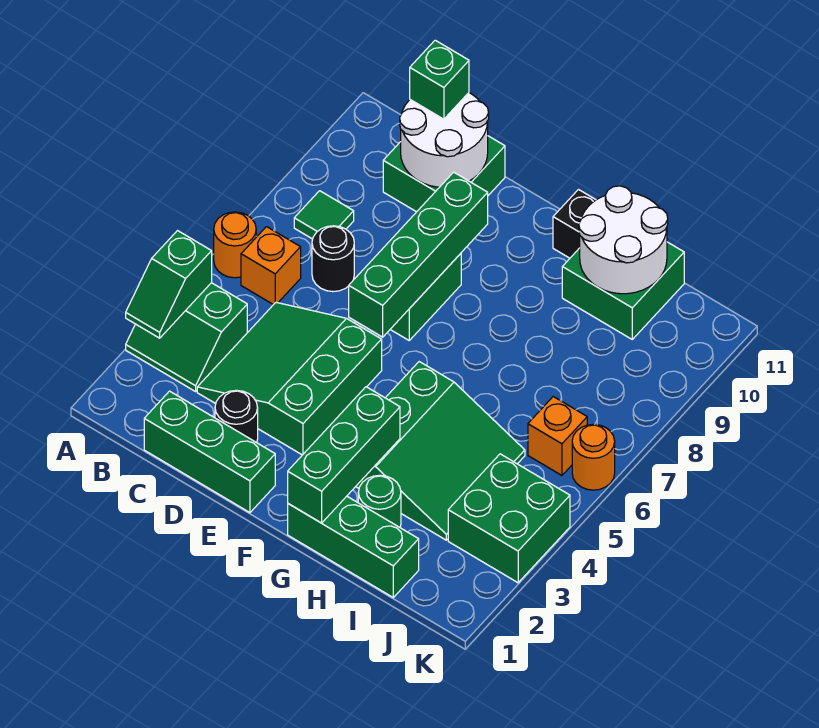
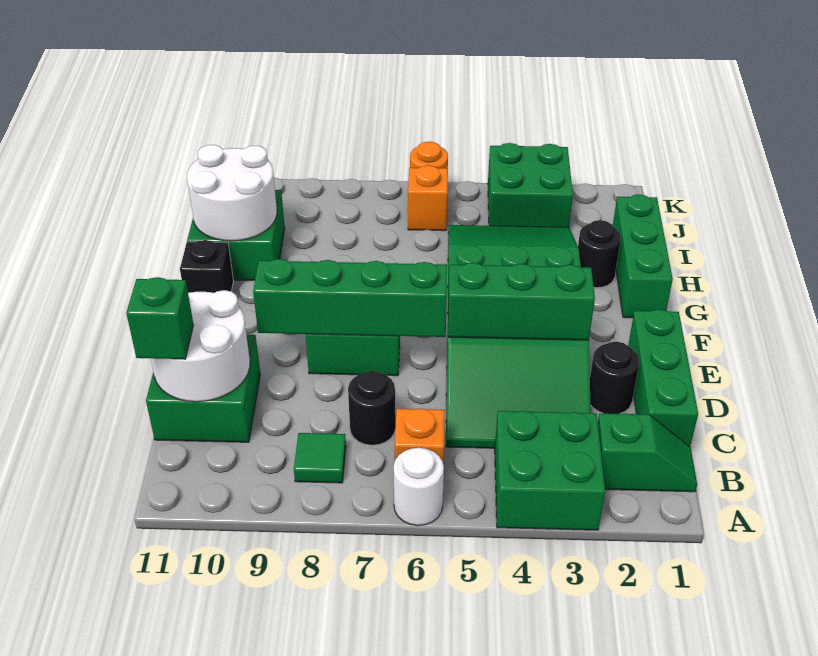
green slope A3:B4 level 1 top 4 -> green brick A3:B4 level 1
green slope A3:A4 level 2 top 4 -> green slope B1:B2 level 1 top 2
orange round brick A6 level 1 -> white round brick A6 level 1
green brick G1:G3 level 2 -> green brick E3:E5 level 2
green round brick H2 level 1 -> black round brick H2 level 1

